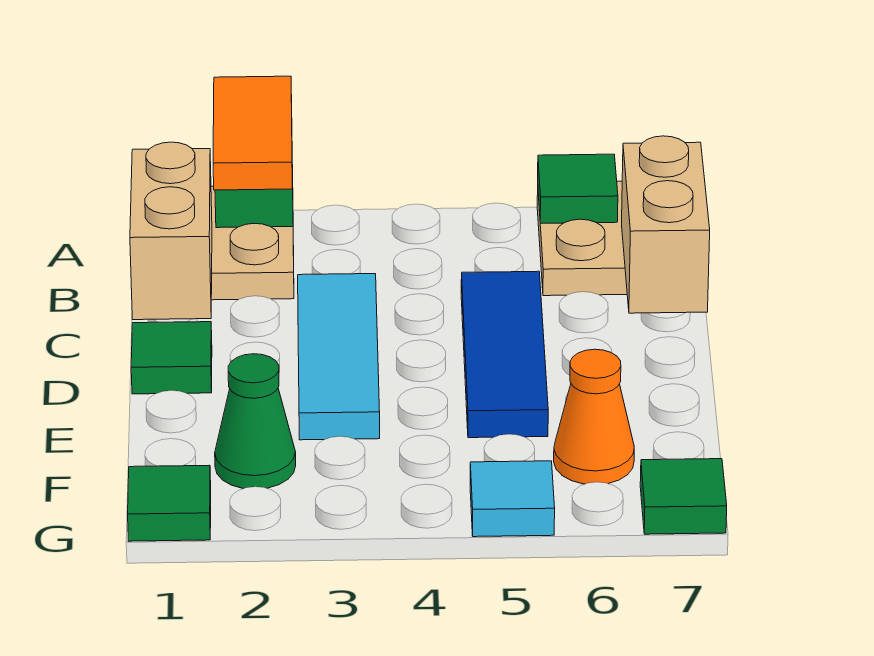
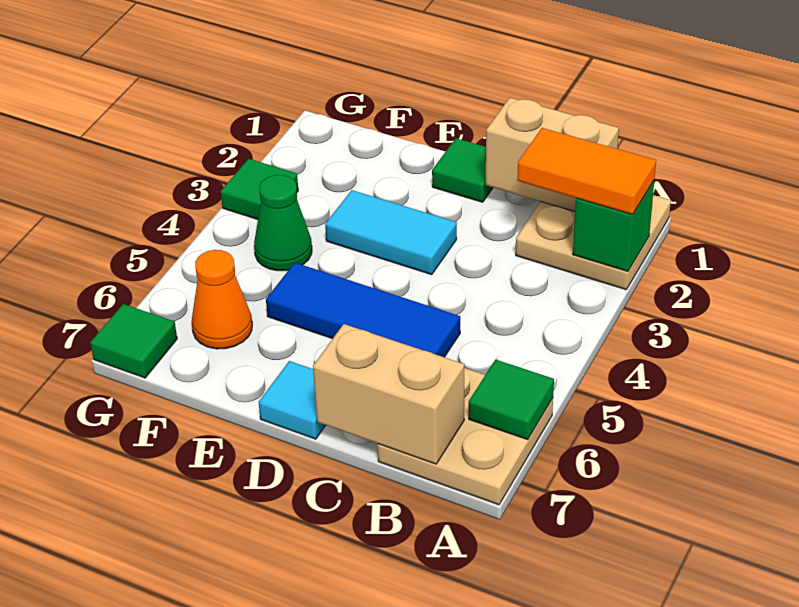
cyan tile C3:E3 level 1 -> cyan tile D3:E3 level 1
green cone F2 level 1 -> green cone F4 level 1
green tile G1 level 1 -> green tile G3 level 1
cyan tile G5 level 1 -> cyan tile D7 level 1

